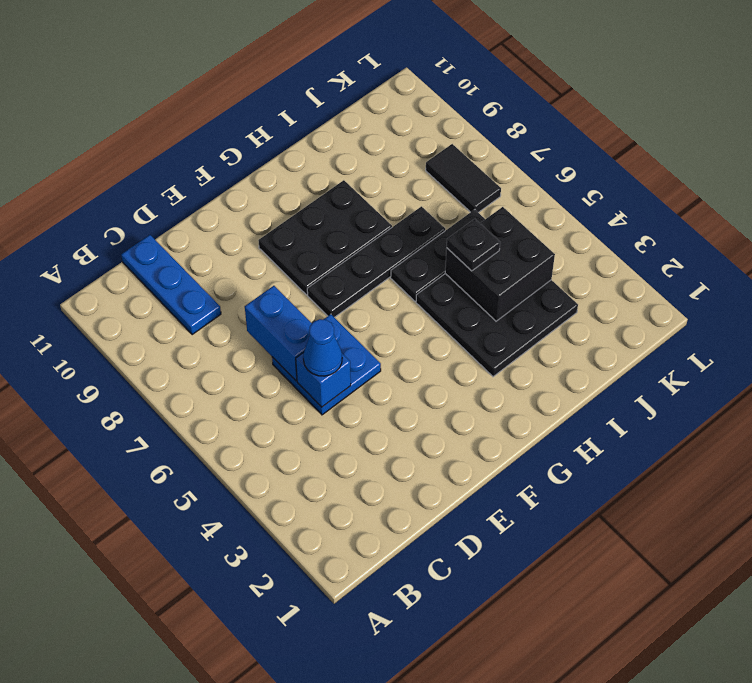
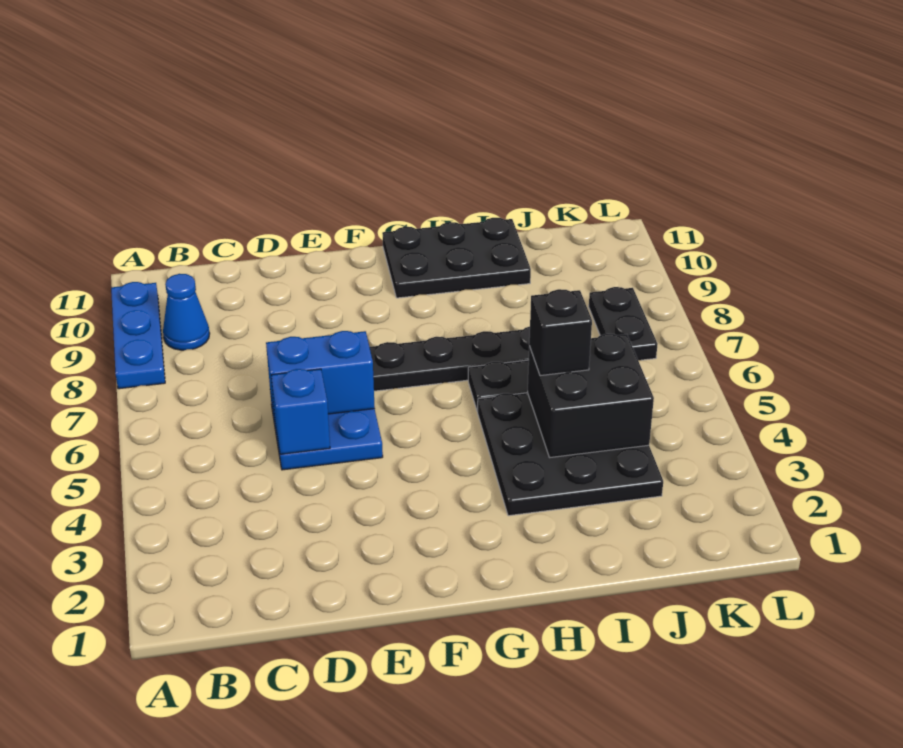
blue plate C9:C11 level 1 -> blue plate A8:A10 level 1
blue cone D5 level 3 -> blue cone B9 level 1
blue brick D6:D7 level 2 -> blue brick D6:E6 level 2
black plate F8:H9 level 1 -> black plate G10:I11 level 1
black plate I5 level 3 -> black brick I5 level 3
black tile K7:K8 level 1 -> black plate K7:K8 level 1

